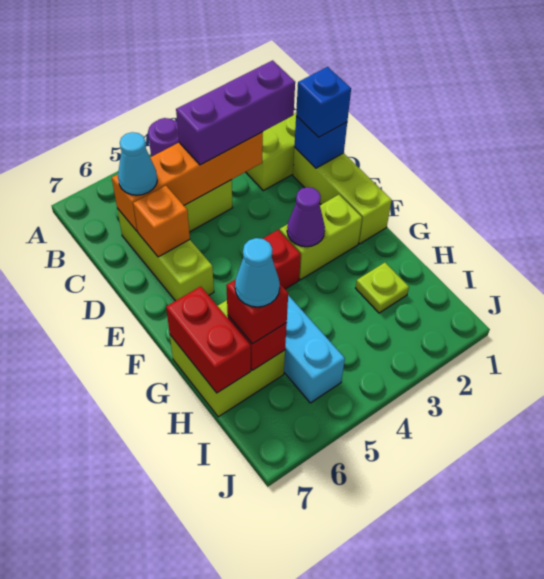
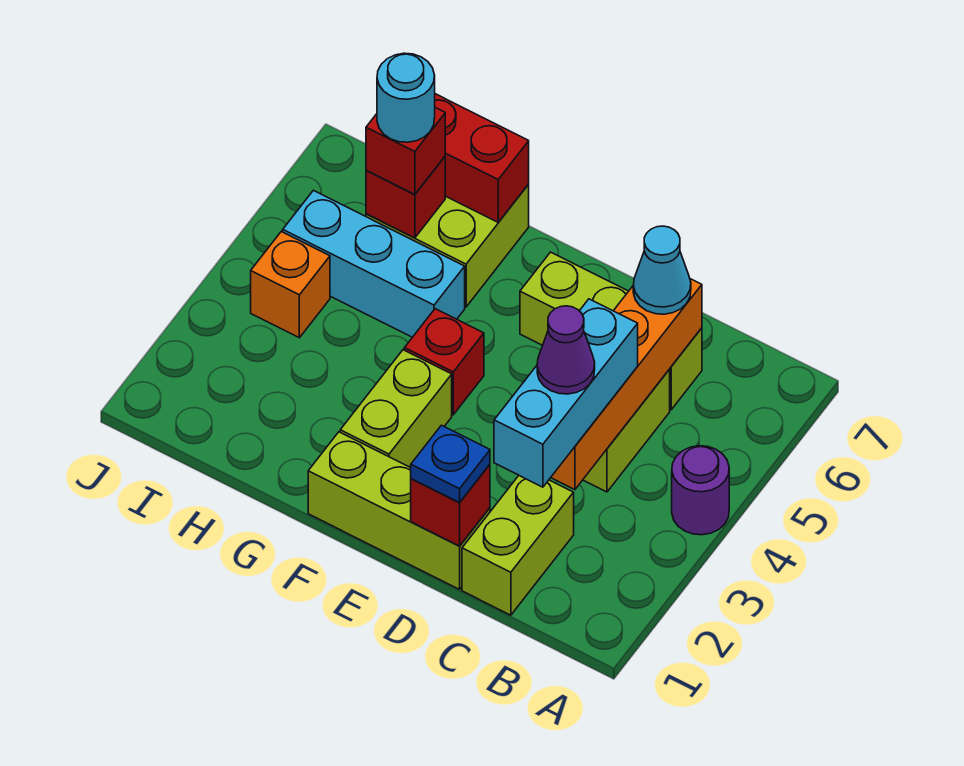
purple brick C2:C4 level 3 -> cyan brick C2:C4 level 3
blue brick D1 level 2 -> red brick D1 level 2
blue brick D1 level 3 -> blue plate D1 level 3
orange brick D6 level 2 -> orange brick I4 level 1
purple cone F3 level 2 -> purple cone C3 level 4
lime plate H2 level 1 -> none
cyan cone H6 level 4 -> cyan round brick H6 level 4

